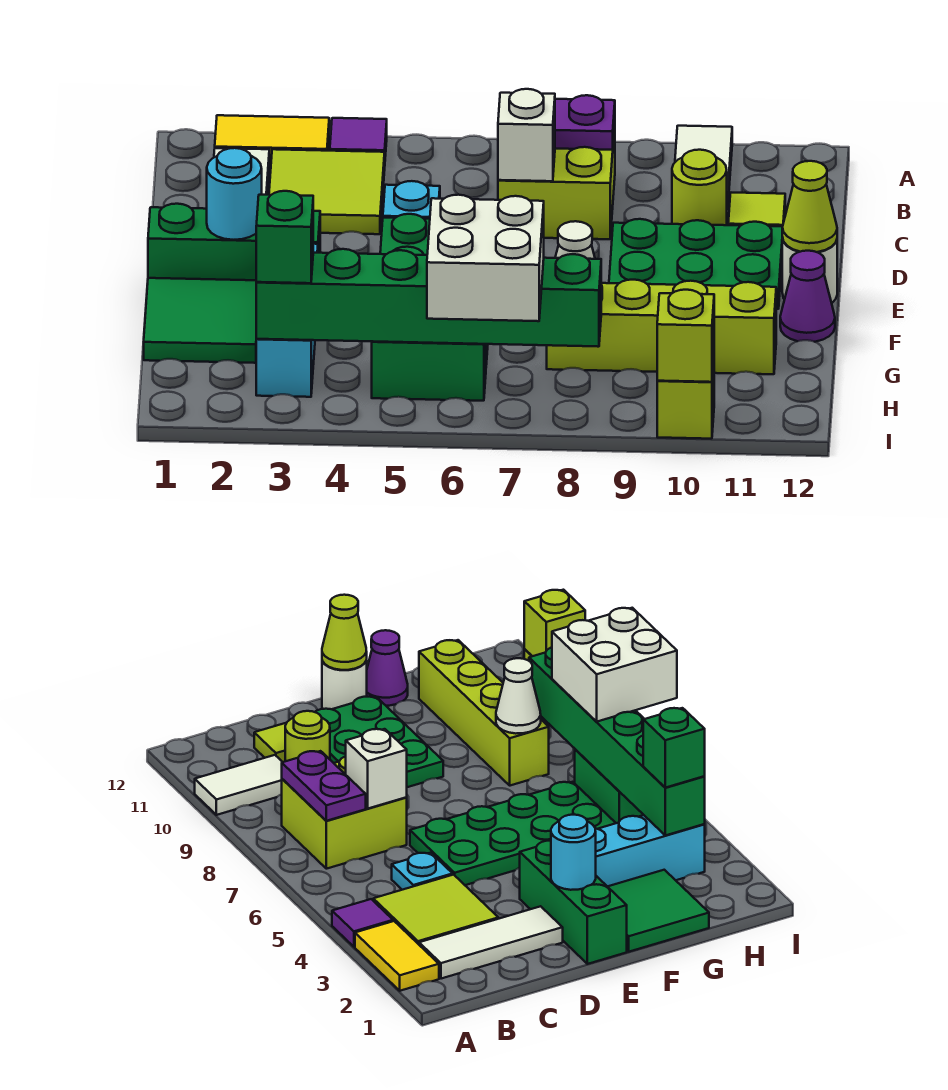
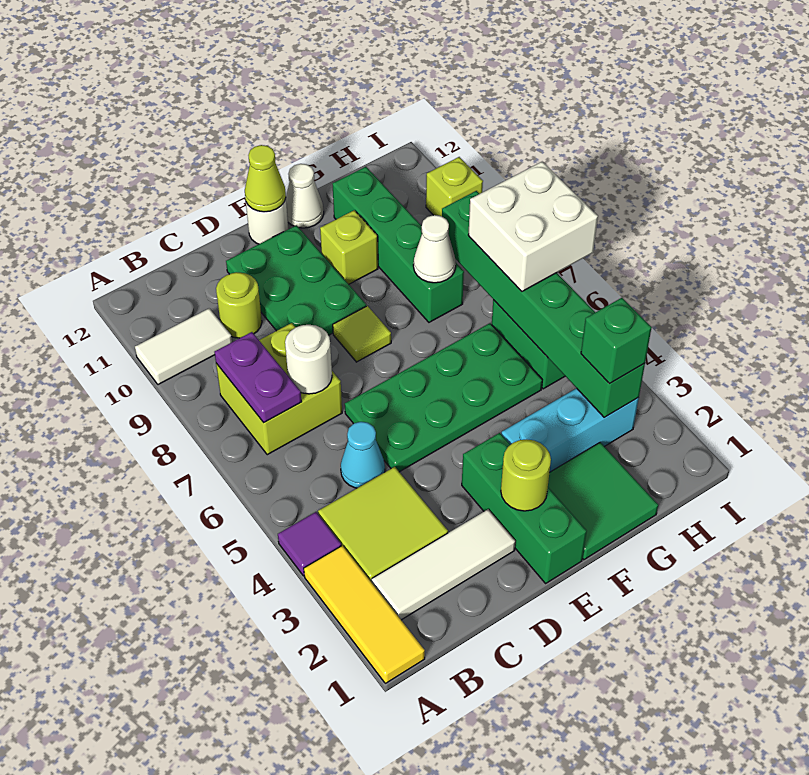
yellow tile A2:A3 level 1 -> yellow tile A1:A3 level 1
cyan plate C5 level 1 -> cyan cone C5 level 1
white brick C7 level 2 -> white round brick C7 level 2
lime tile C11 level 1 -> lime tile E8 level 1
cyan round brick E2 level 2 -> lime round brick E2 level 2
purple cone F12 level 1 -> white cone F12 level 1
lime brick G8:G11 level 1 -> green brick G8:G11 level 1
lime brick I10 level 2 -> lime brick F10 level 1

